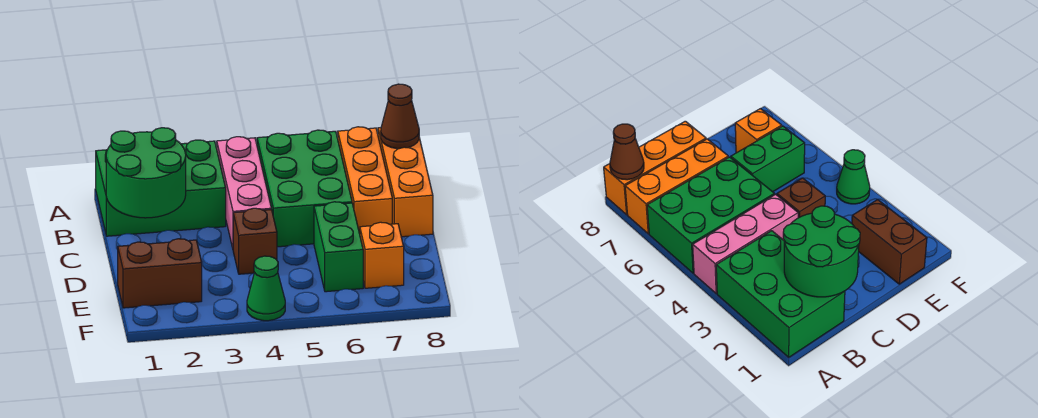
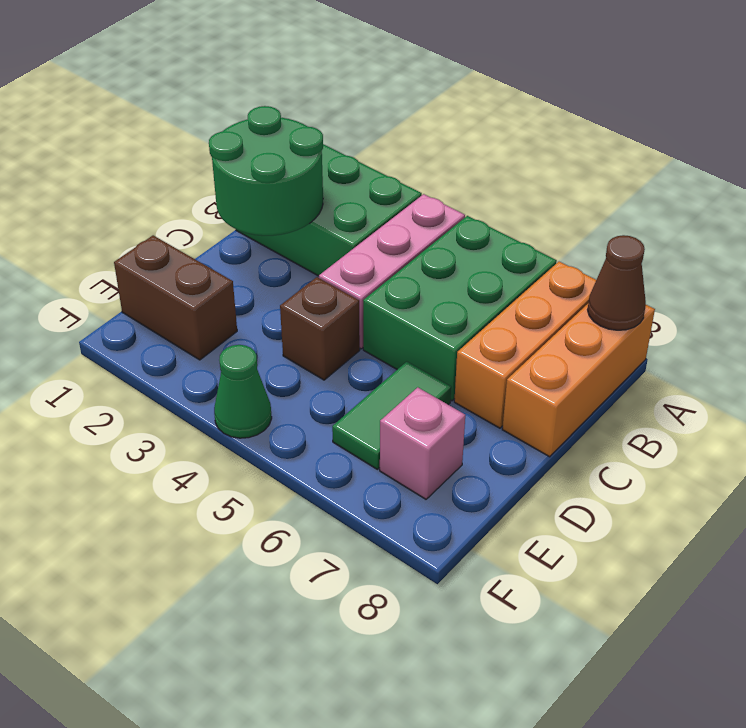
green brick D6:E6 level 1 -> green tile D6:E6 level 1
orange brick E7 level 1 -> pink brick E7 level 1

